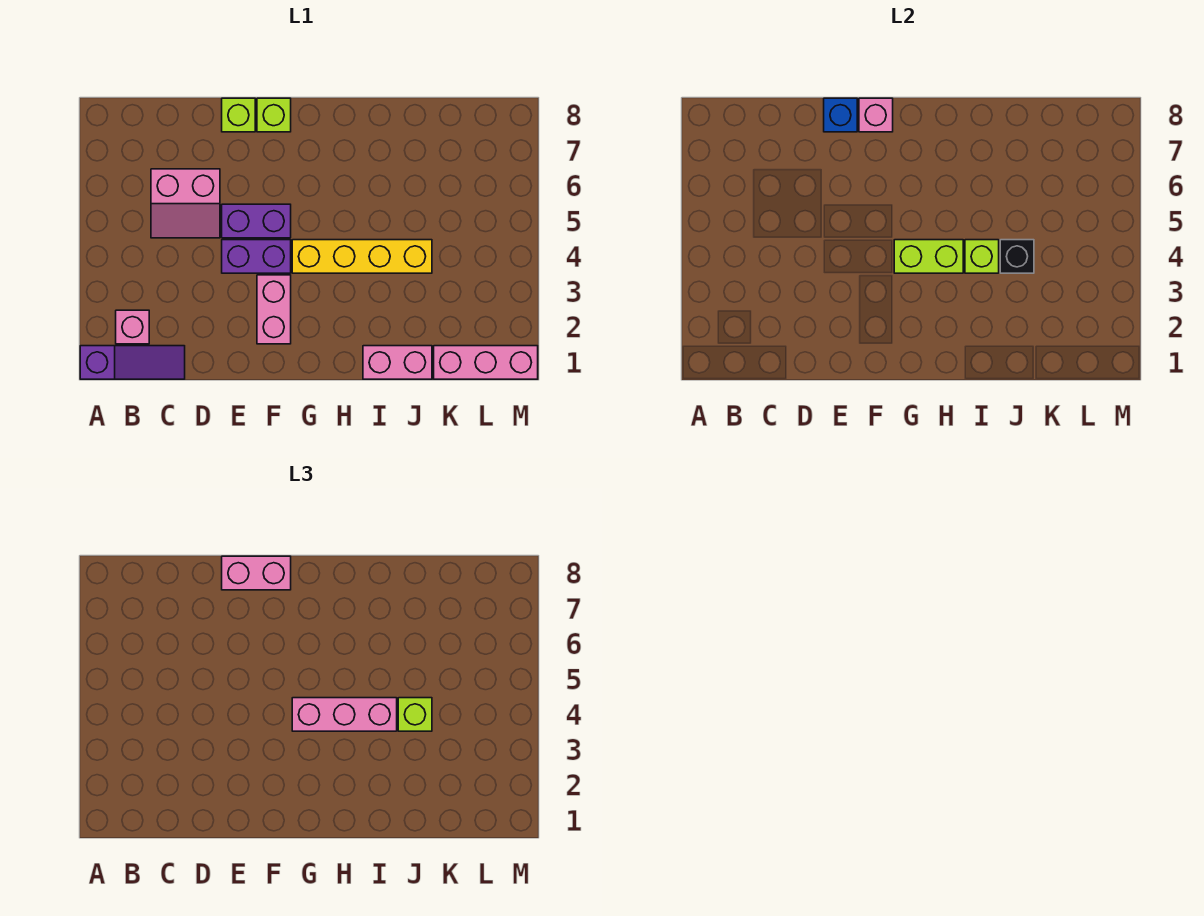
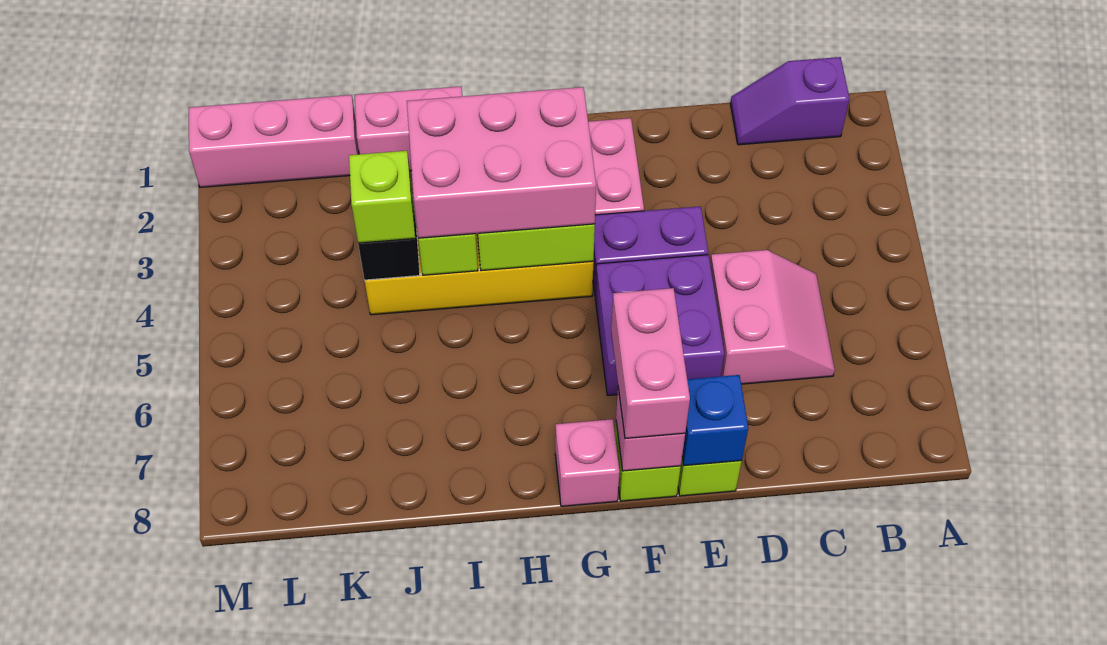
purple slope A1:C1 level 1 top A -> purple slope B1:C1 level 1 top B
pink brick B2 level 1 -> pink brick G8 level 1
pink slope C5:D6 level 1 top 6 -> pink slope C5:D6 level 1 top D
purple brick E5:F5 level 1 -> purple brick E5:F6 level 1
pink brick E8:F8 level 3 -> pink brick F7:F8 level 3
pink brick G4:I4 level 3 -> pink brick G3:I4 level 3

